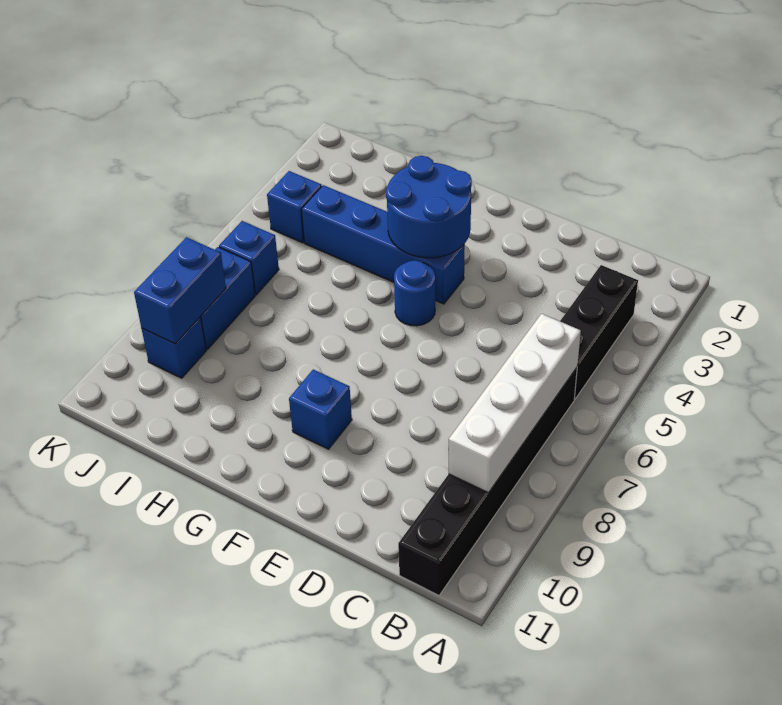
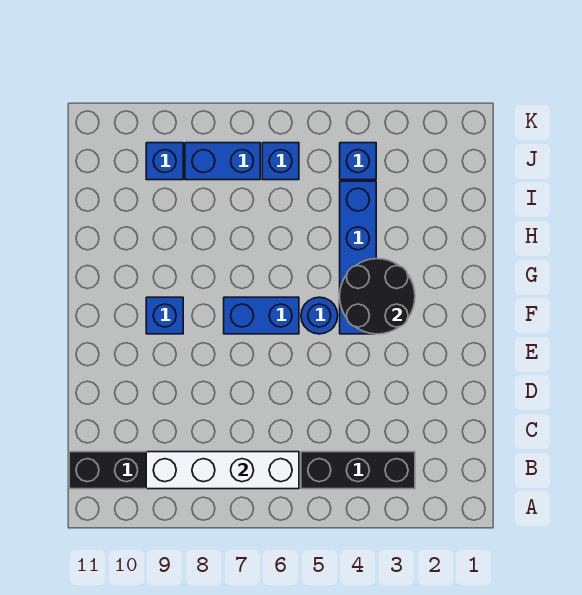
blue round brick F3:G4 level 2 -> black round brick F3:G4 level 2
blue brick J8:J9 level 2 -> blue brick F6:F7 level 1

